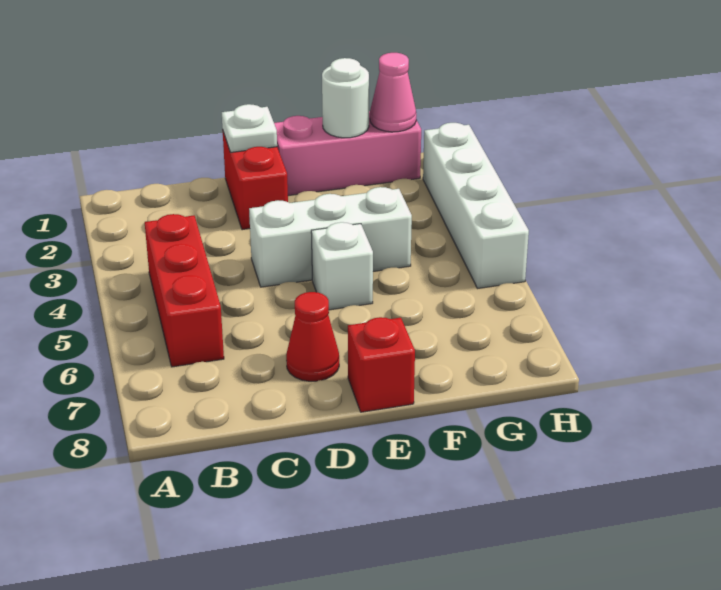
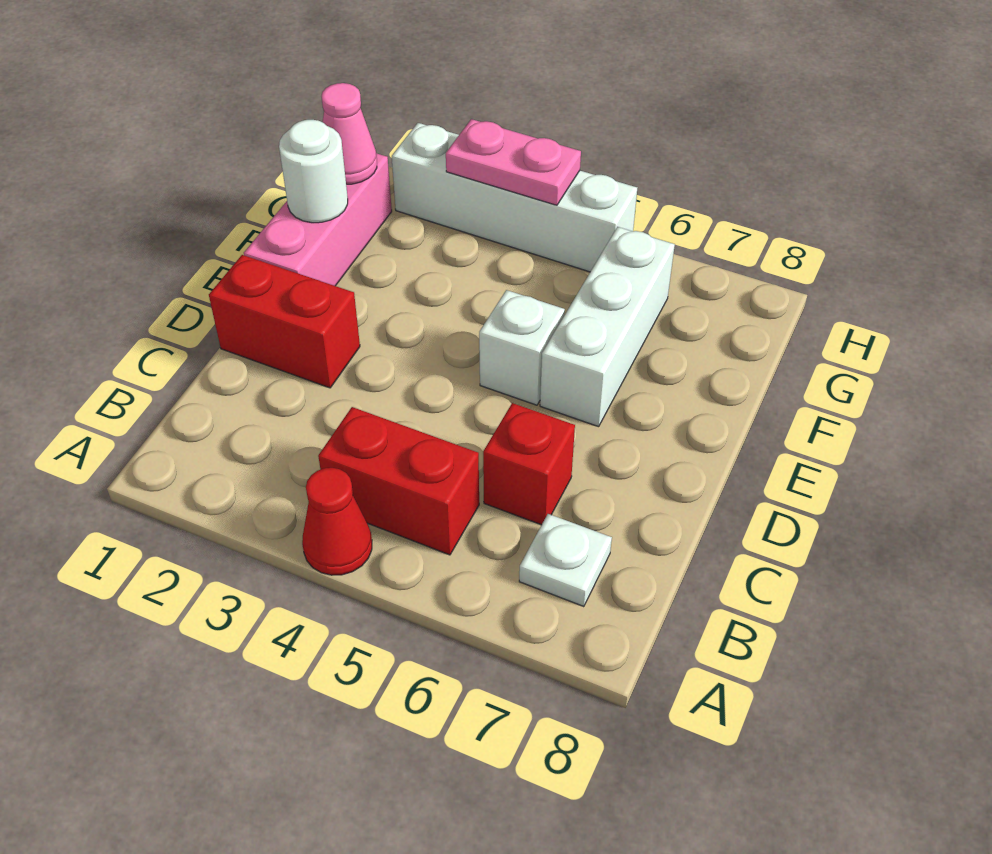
red brick B4:B6 level 1 -> red brick B4:B5 level 1
white plate D1 level 2 -> white plate B7 level 1
white brick D4:F4 level 1 -> white brick E6:G6 level 1
red cone D7 level 1 -> red cone A4 level 1
red brick E8 level 1 -> red brick C6 level 1
none -> pink plate H3:H4 level 2

